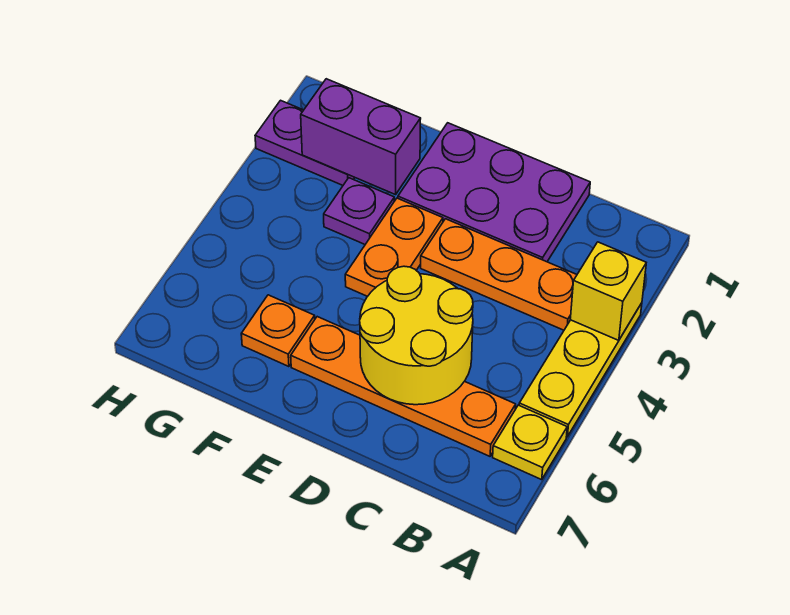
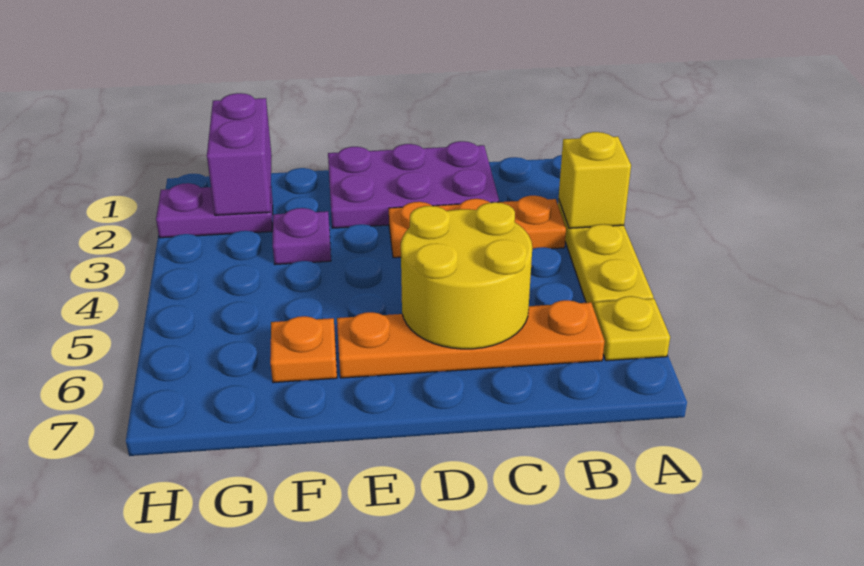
orange plate E3:E4 level 1 -> none
purple brick F2:G2 level 2 -> purple brick G1:G2 level 2

